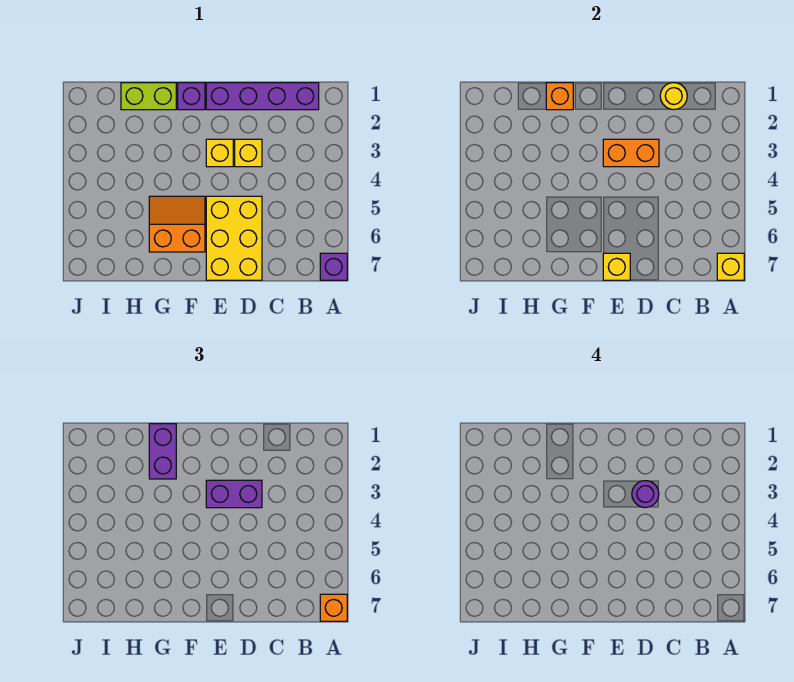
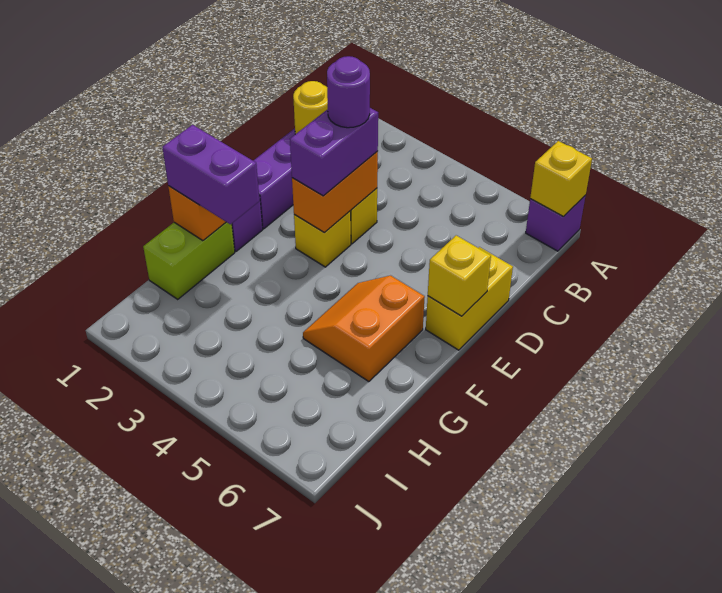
orange brick A7 level 3 -> none
yellow brick D5:E7 level 1 -> yellow brick D7:E7 level 1

